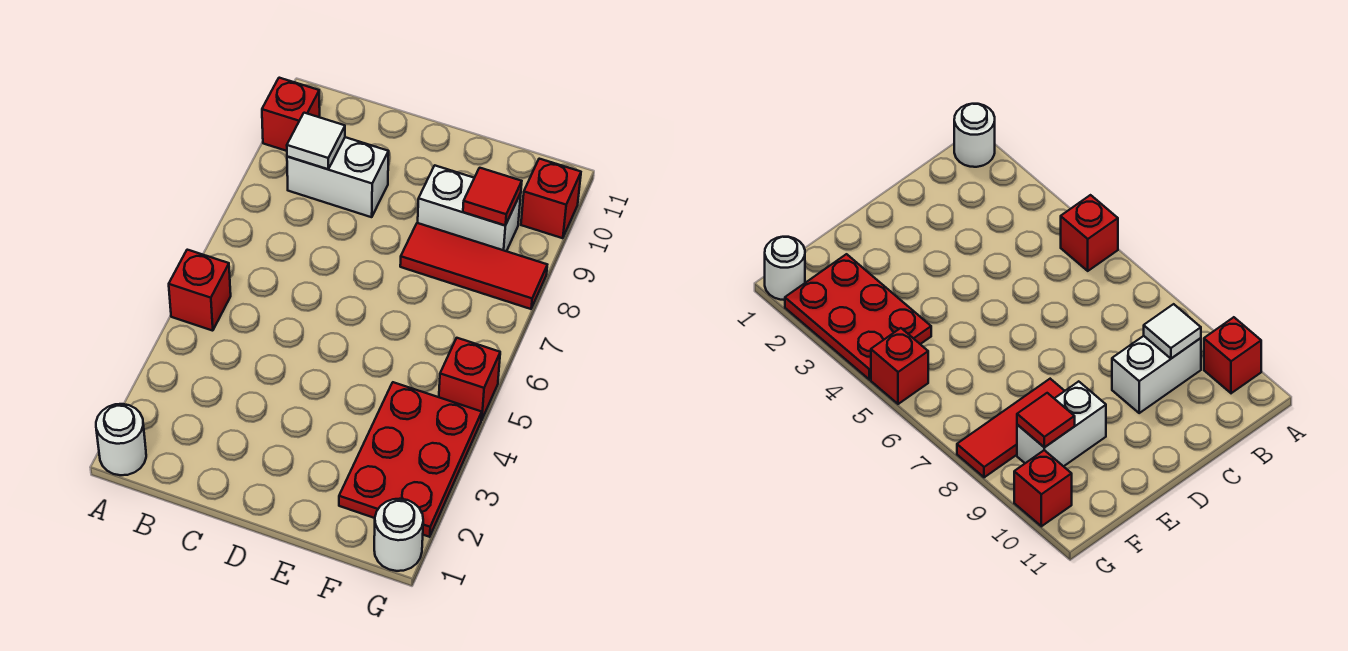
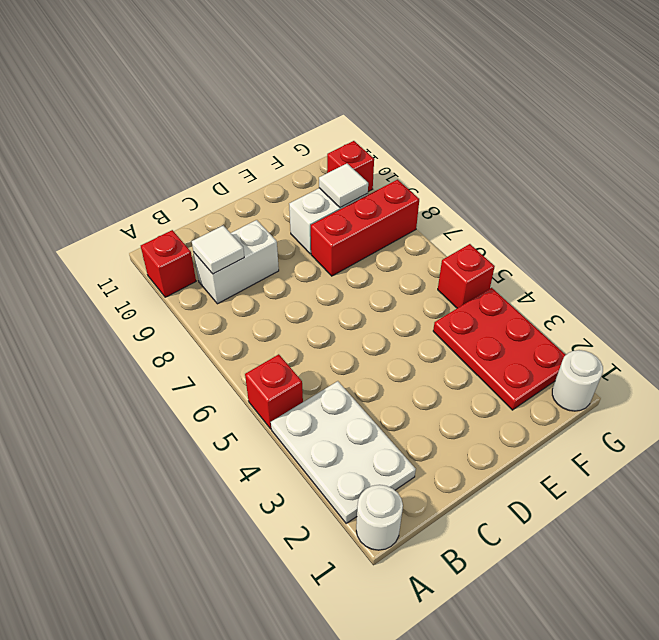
none -> white plate A2:B4 level 1
red tile E8:G8 level 1 -> red brick E8:G8 level 1
red tile F9 level 2 -> white tile F9 level 2

